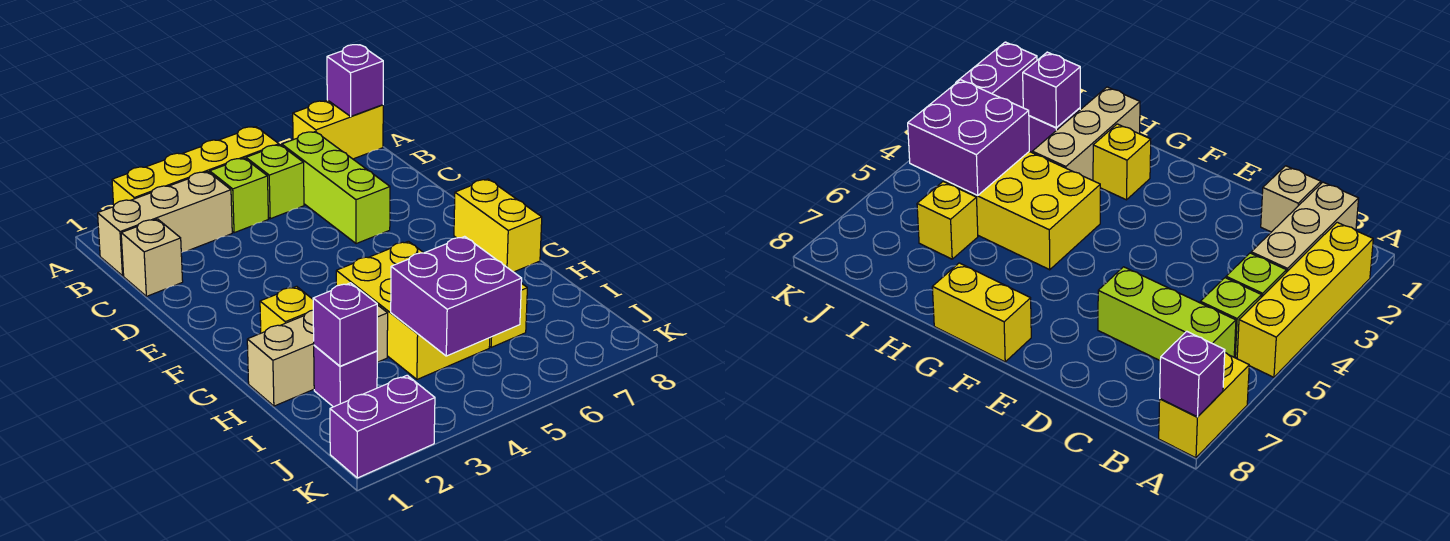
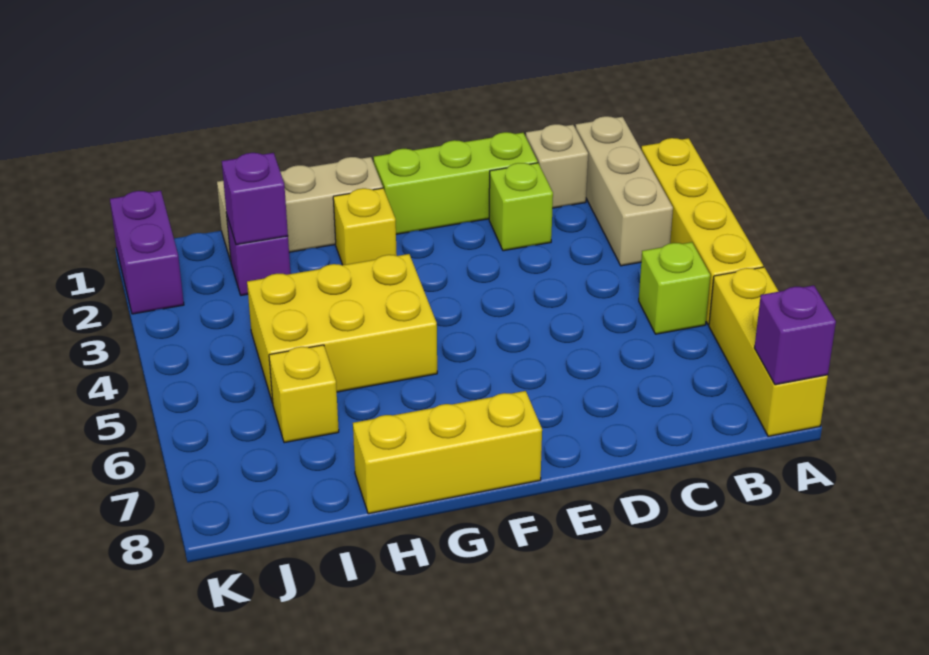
yellow brick A7:A8 level 1 -> yellow brick A6:A8 level 1
lime brick B4 level 1 -> lime brick D2 level 1
lime brick B6:D6 level 1 -> lime brick D1:F1 level 1
yellow brick F8:G8 level 1 -> yellow brick F8:H8 level 1
tan brick H1:H3 level 1 -> tan brick G1:I1 level 1
purple brick I4:J5 level 2 -> none

